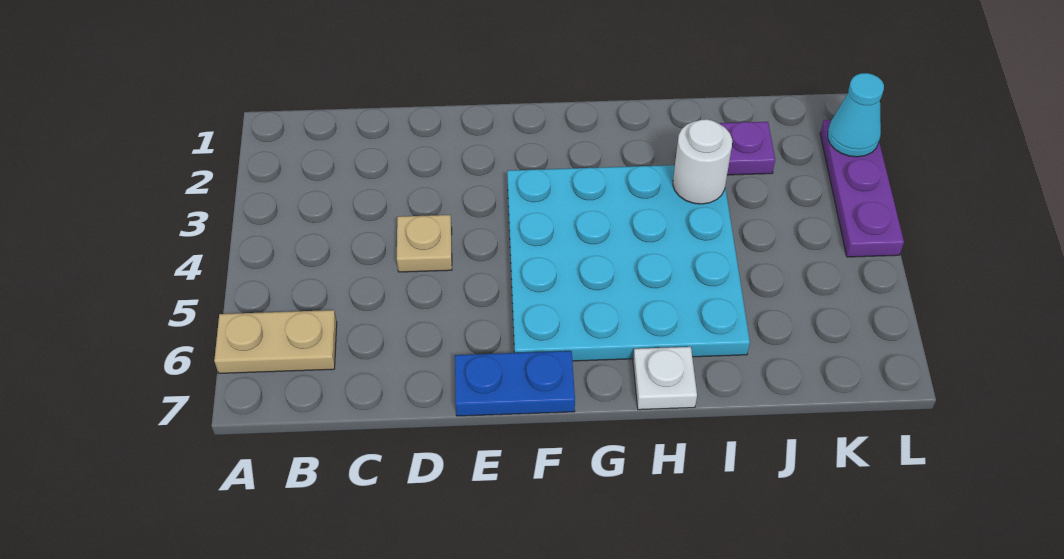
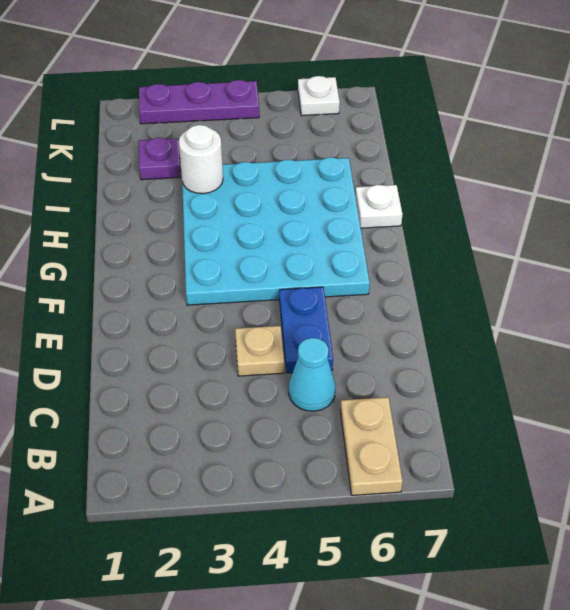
blue plate E7:F7 level 1 -> blue plate D5:E5 level 1
cyan cone L2 level 2 -> cyan cone C5 level 1
none -> white plate L6 level 1

